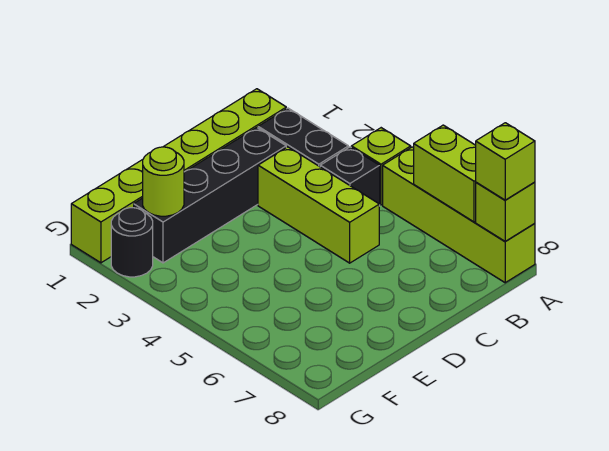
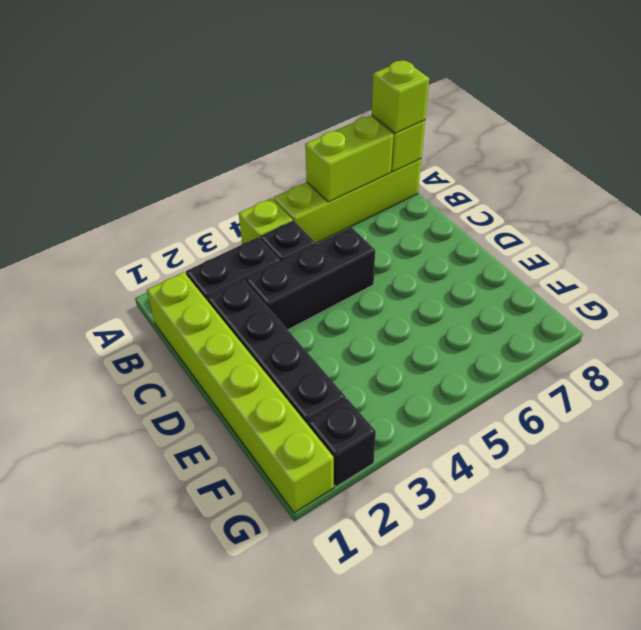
lime brick C3:C5 level 1 -> black brick C3:C5 level 1
lime round brick F2 level 2 -> none
black round brick G2 level 1 -> black brick G2 level 1

